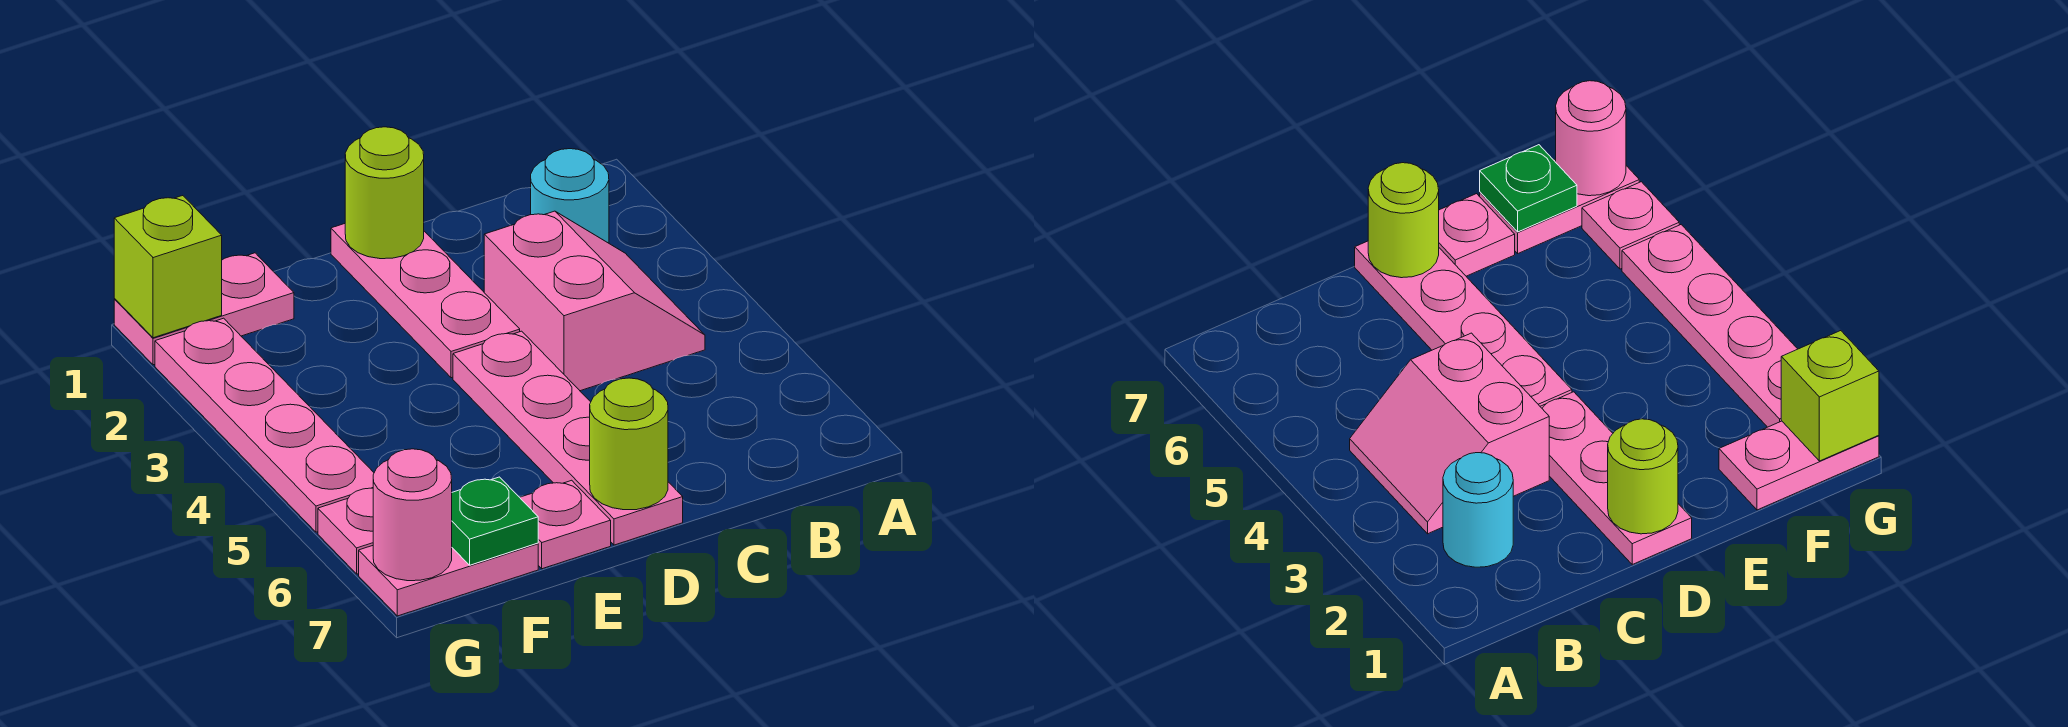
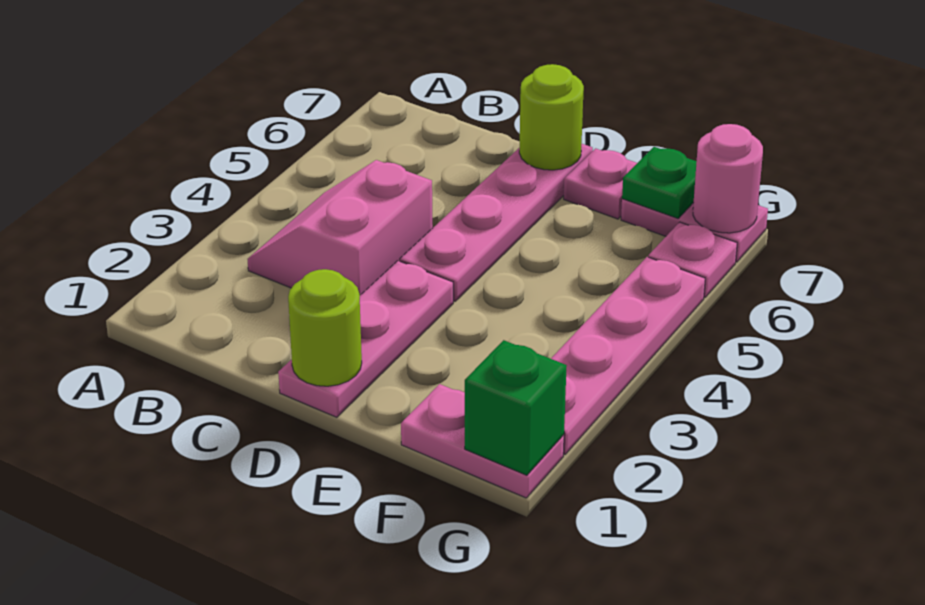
cyan round brick B2 level 1 -> none
lime brick G1 level 2 -> green brick G1 level 2

